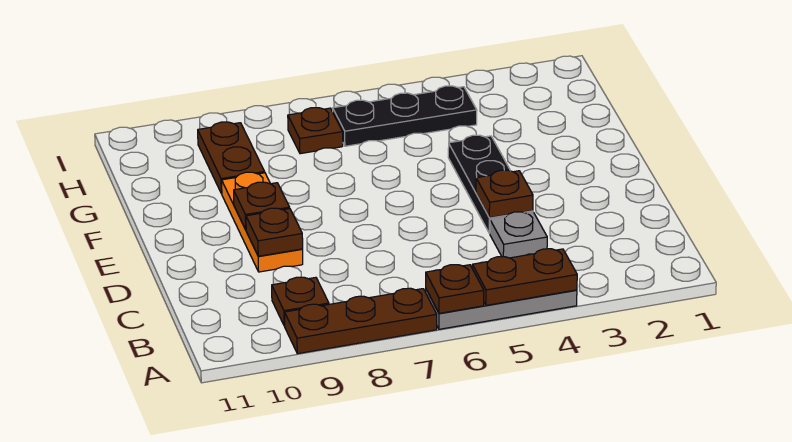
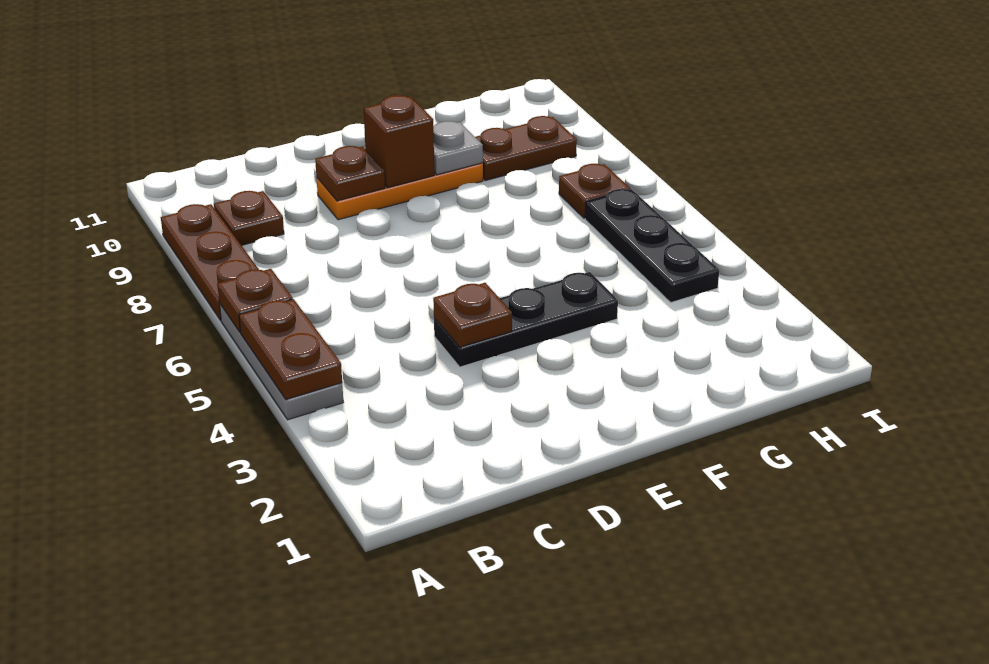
grey plate C4 level 1 -> grey plate F9 level 2
brown plate E9 level 2 -> brown brick E9 level 2

